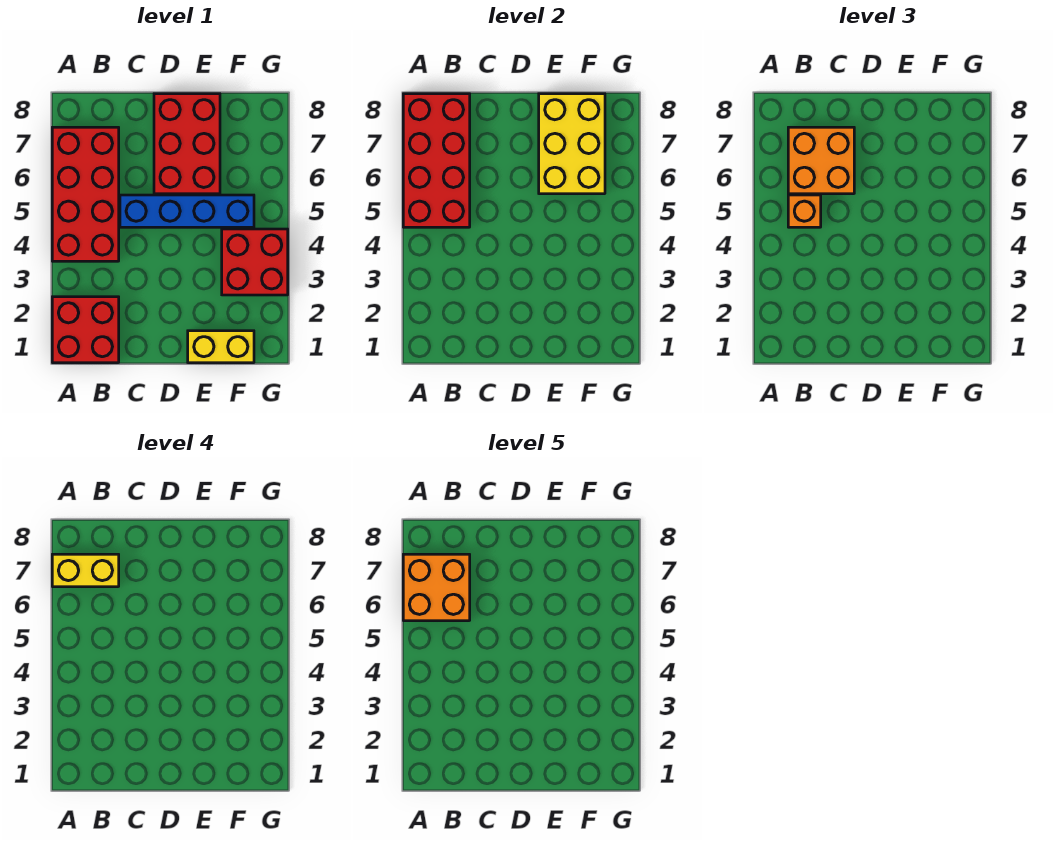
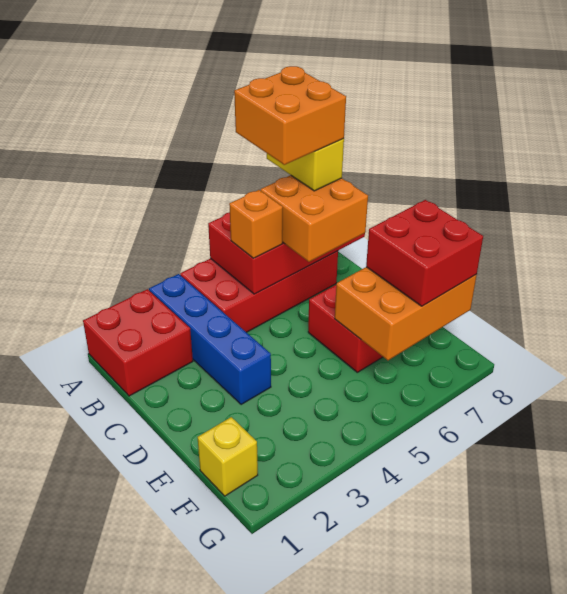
blue brick C5:F5 level 1 -> blue brick A3:D3 level 1
yellow brick E1:F1 level 1 -> yellow brick F1 level 1
yellow brick E6:F8 level 2 -> orange brick E6:F8 level 2
red brick F3:G4 level 1 -> red brick E7:F8 level 3

